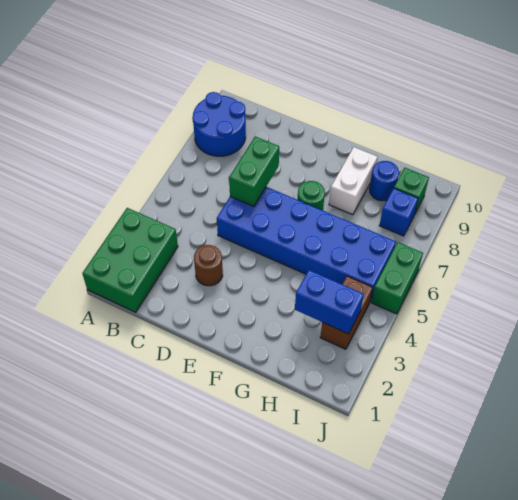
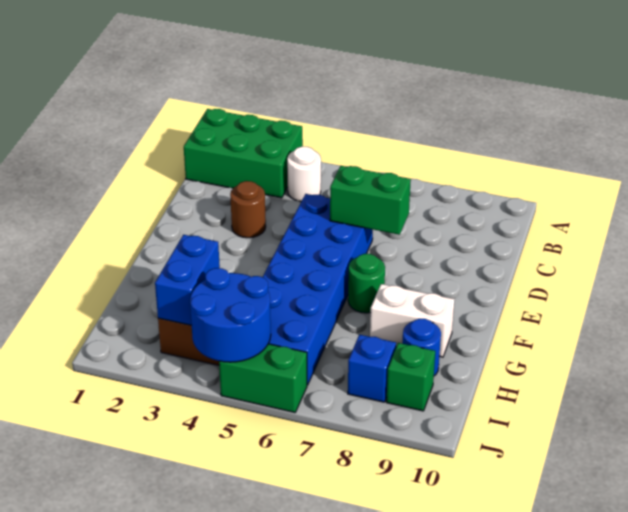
blue round brick A8:B9 level 1 -> blue round brick I4:J5 level 2
none -> white round brick B4 level 1

